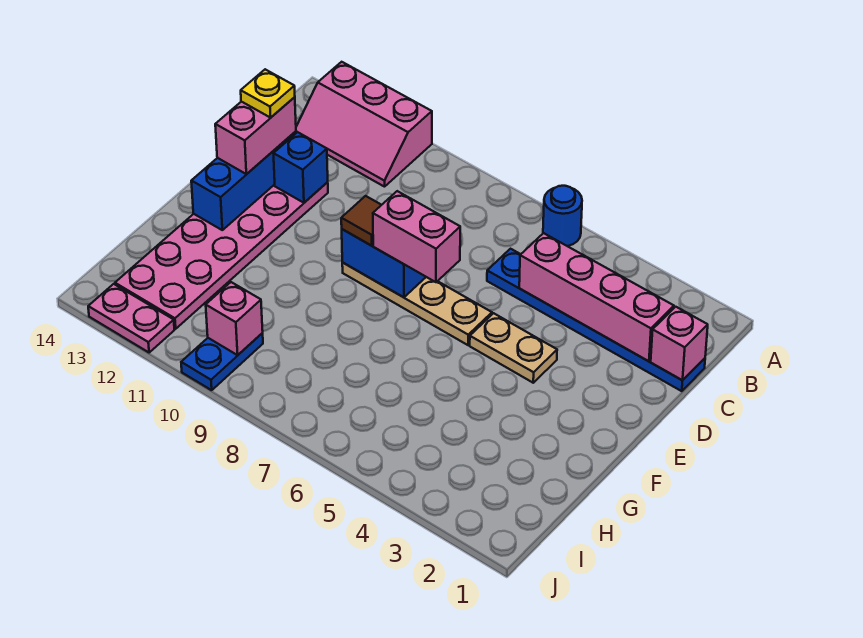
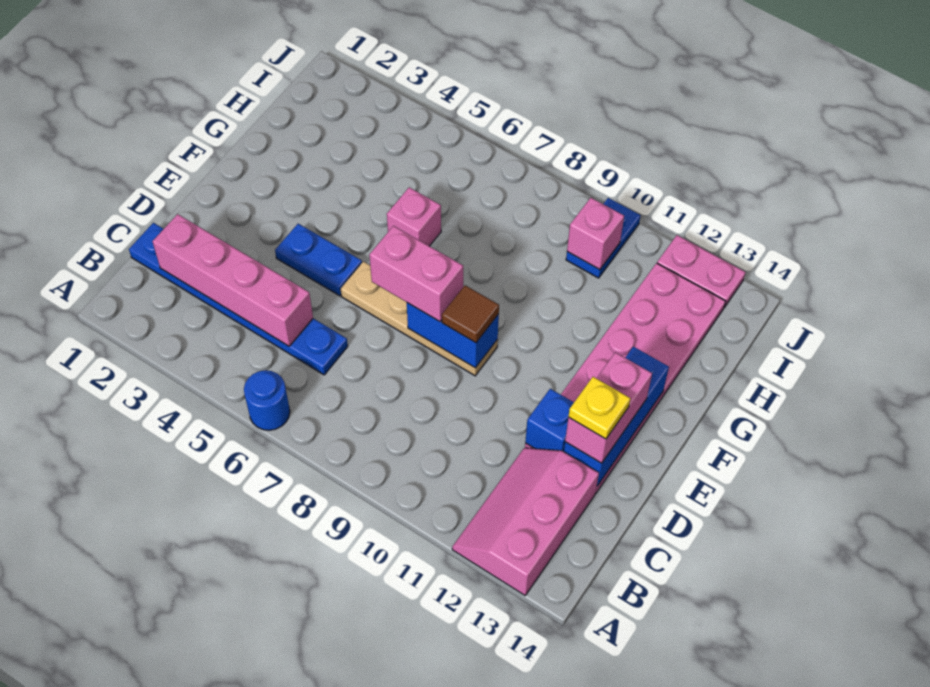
pink slope A11:B13 level 1 top A -> pink slope A12:C13 level 1 top 13
pink brick C1 level 2 -> pink brick G6 level 1
tan plate E4:E5 level 1 -> blue plate E4:E5 level 1

